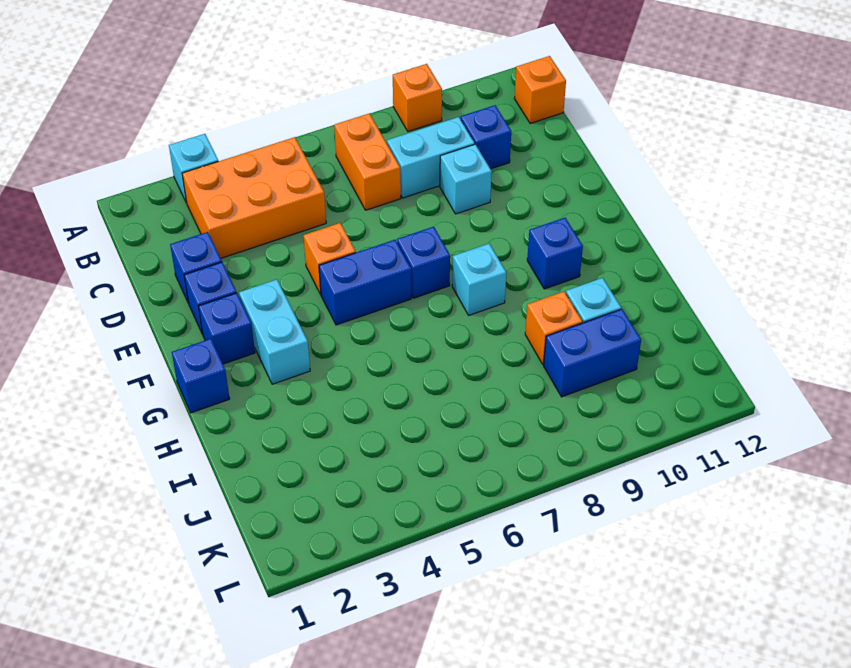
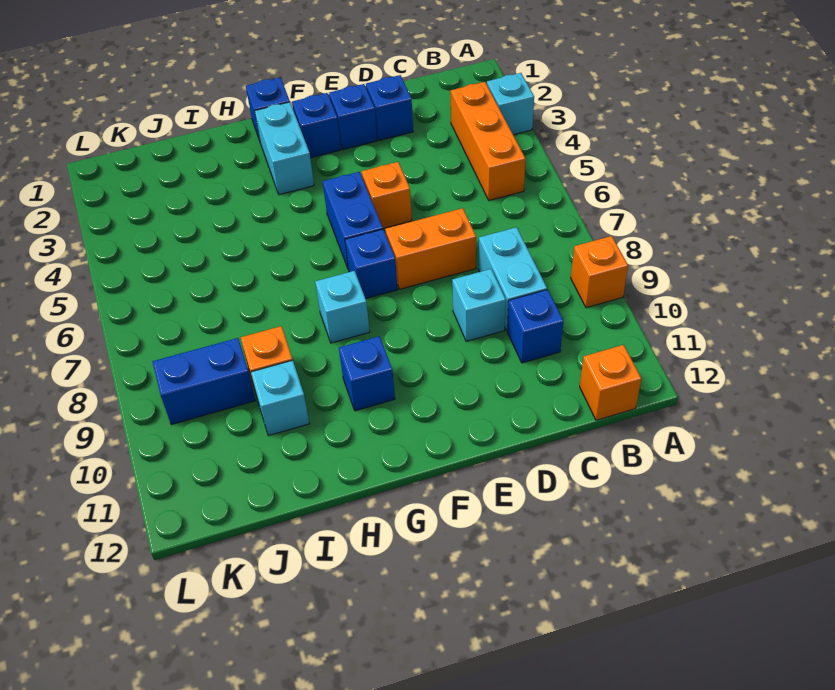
orange brick B3:C5 level 1 -> orange brick B3:B5 level 1
orange brick B7:C7 level 1 -> orange brick D7:E7 level 1
cyan brick F3:G3 level 1 -> cyan brick G2:G3 level 1
blue brick J9:J10 level 1 -> blue brick J9:K9 level 1

